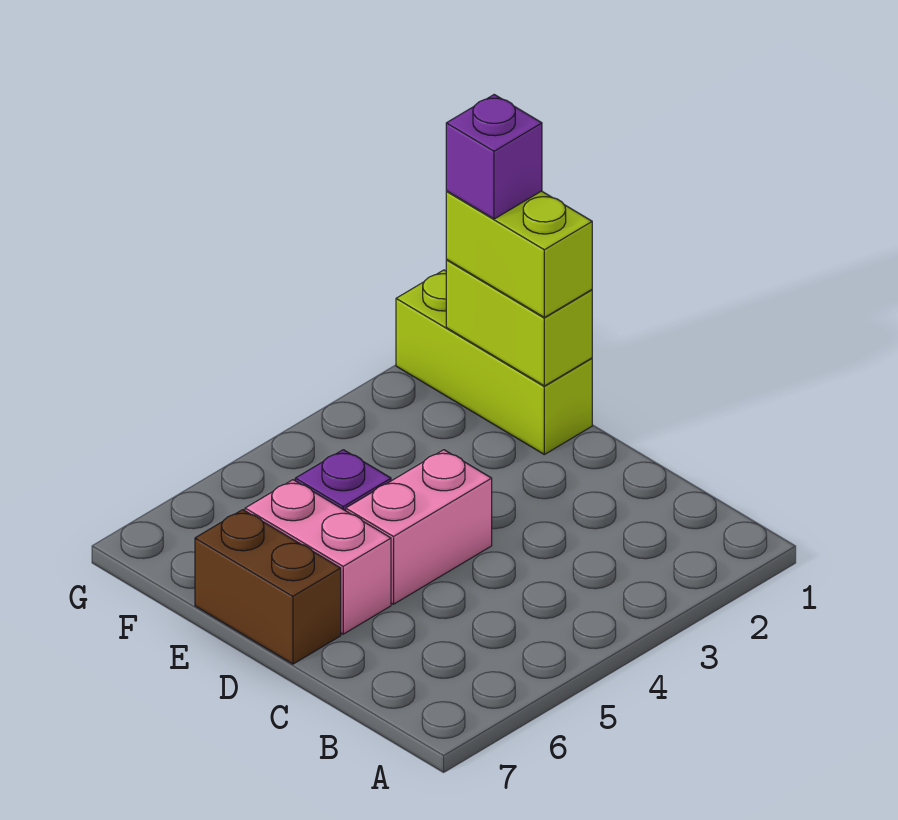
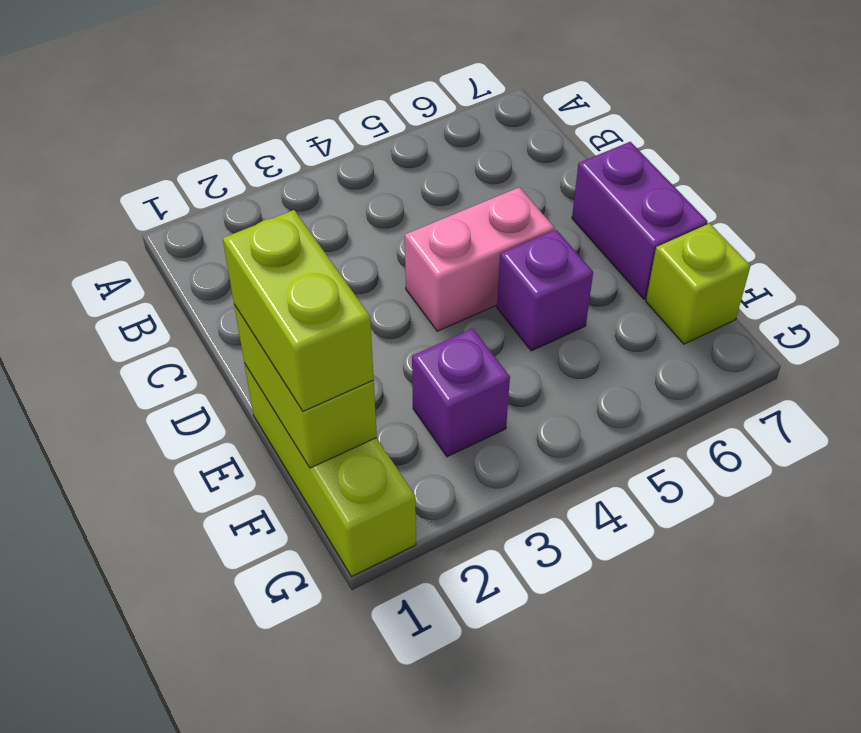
pink brick D6:E6 level 1 -> none
brown brick D7:E7 level 1 -> purple brick D7:E7 level 1
purple brick F1 level 4 -> purple brick F3 level 1
none -> lime brick F7 level 1

